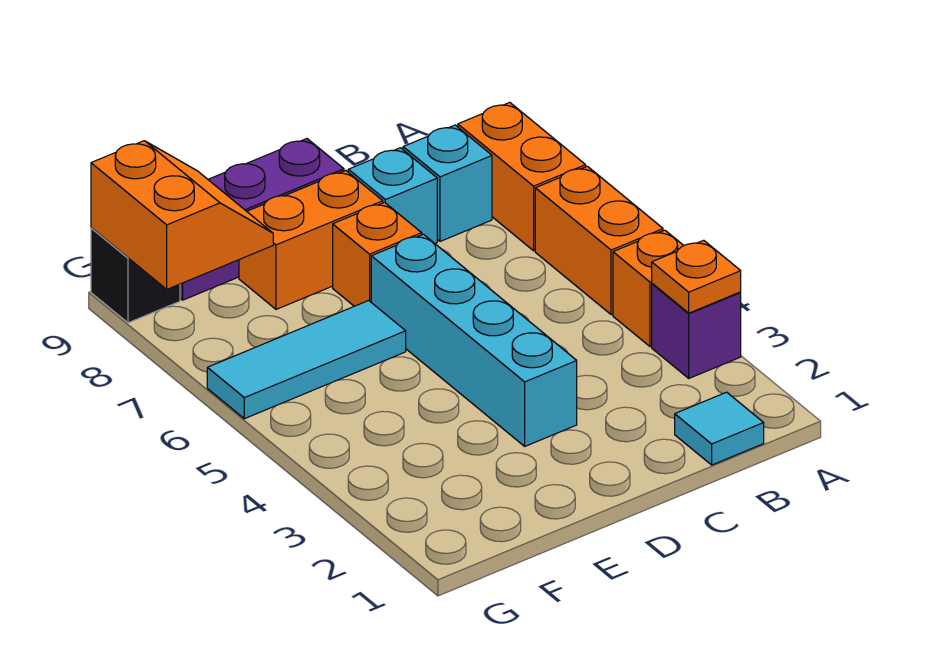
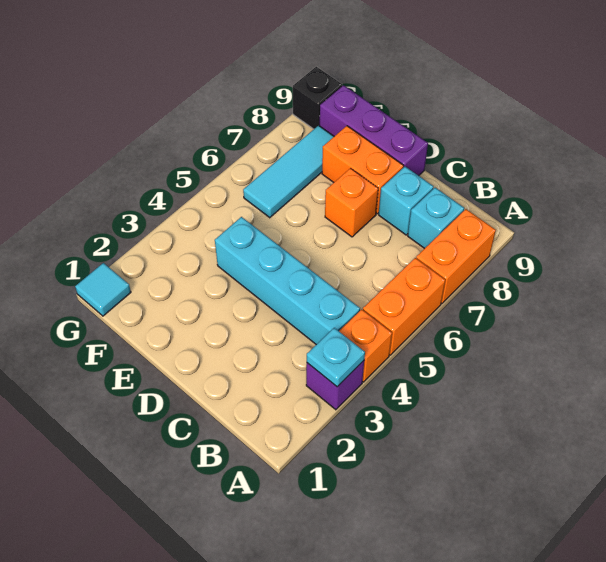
orange plate A3 level 2 -> cyan plate A3 level 2
cyan tile B1 level 1 -> cyan tile G1 level 1
cyan brick D3:D6 level 1 -> cyan brick B4:E4 level 1
cyan tile E6:G6 level 1 -> cyan tile F6:F8 level 1
orange slope F8:G9 level 2 top G -> none

